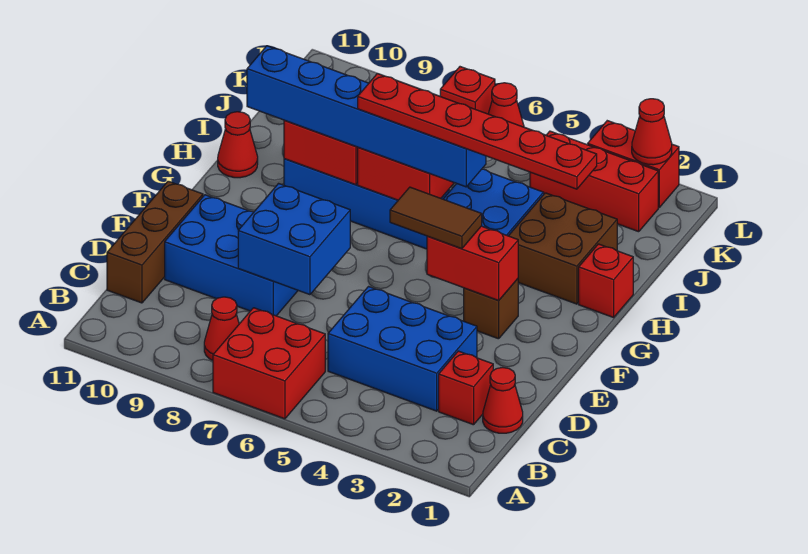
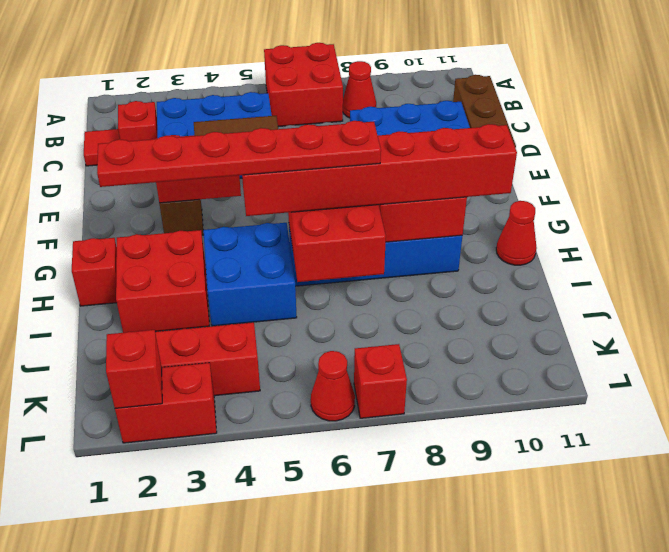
red cone C1 level 1 -> red tile C1 level 1
blue brick D7:E8 level 2 -> none
brown brick H2:I3 level 1 -> red brick H2:I3 level 1
blue brick H5:H10 level 3 -> red brick H5:H10 level 3
red cone L2 level 2 -> red brick L2 level 2

